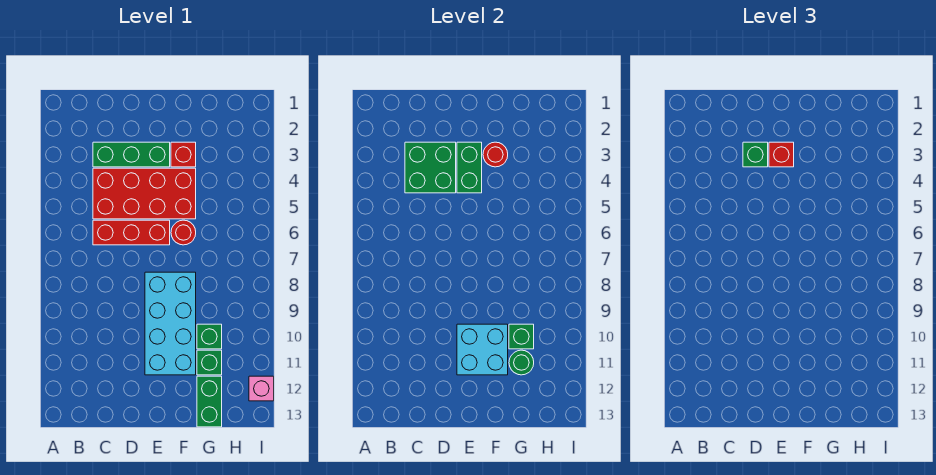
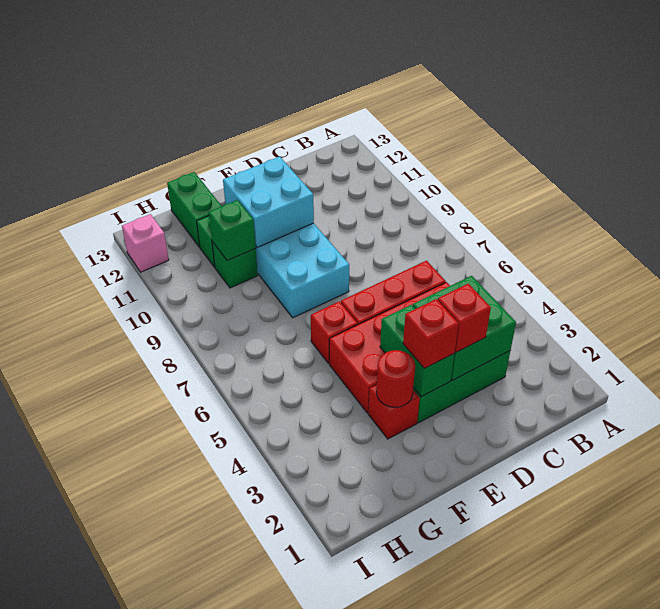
green brick D3 level 3 -> red brick D3 level 3
red round brick F6 level 1 -> red brick F6 level 1
green round brick G11 level 2 -> none

